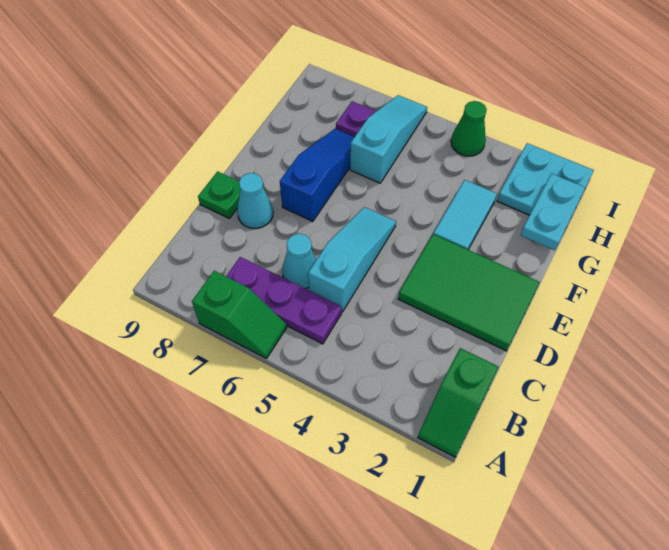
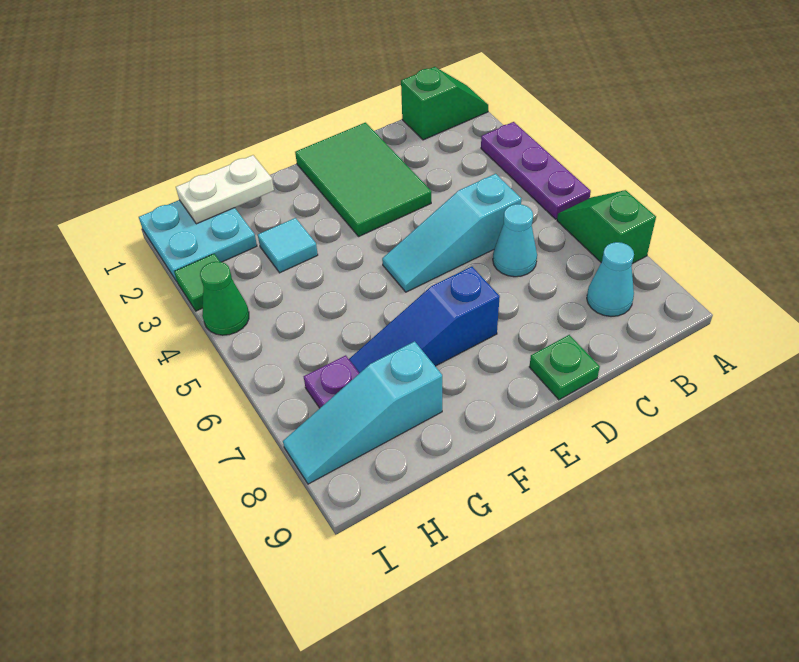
purple plate B5:B7 level 1 -> purple plate A3:A5 level 1
cyan cone D8 level 1 -> cyan cone B8 level 1
cyan tile F3:G3 level 1 -> cyan tile G3 level 1
cyan plate G1:H1 level 2 -> white plate G1:H1 level 2
cyan slope G6:I6 level 1 top G -> cyan slope G8:I8 level 1 top G
none -> green tile I3 level 1

